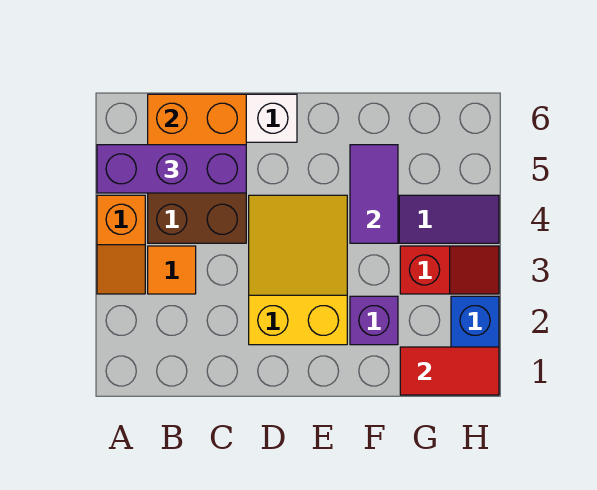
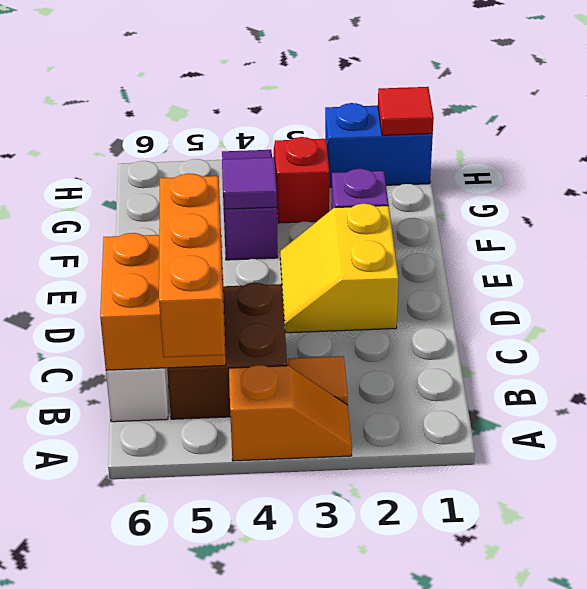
purple brick A5:C5 level 3 -> orange brick A5:C5 level 3
yellow slope D2:E4 level 1 top 2 -> yellow slope D2:E3 level 1 top 2
purple tile F4:F5 level 2 -> purple tile F4 level 2
red tile G1:H1 level 2 -> red tile H1 level 2

